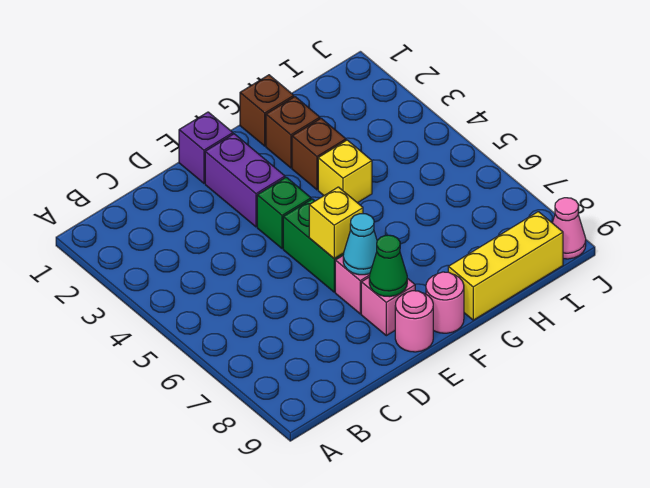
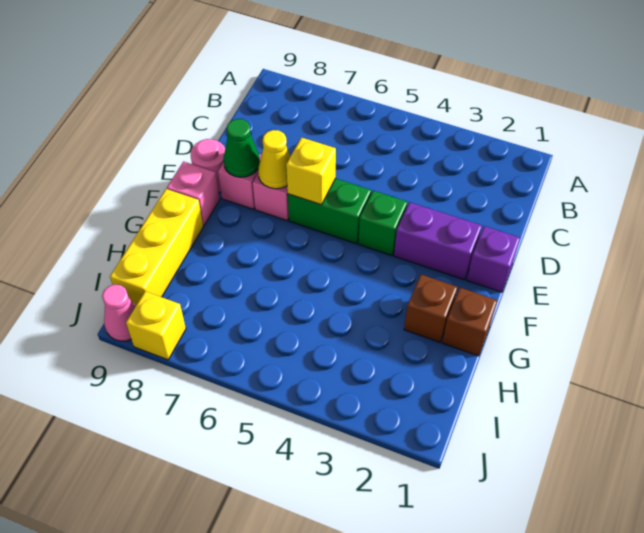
cyan cone E7 level 2 -> yellow cone E7 level 2
pink round brick F9 level 1 -> pink brick F9 level 1
brown brick G3 level 1 -> none
yellow brick G4 level 1 -> yellow brick J8 level 1

